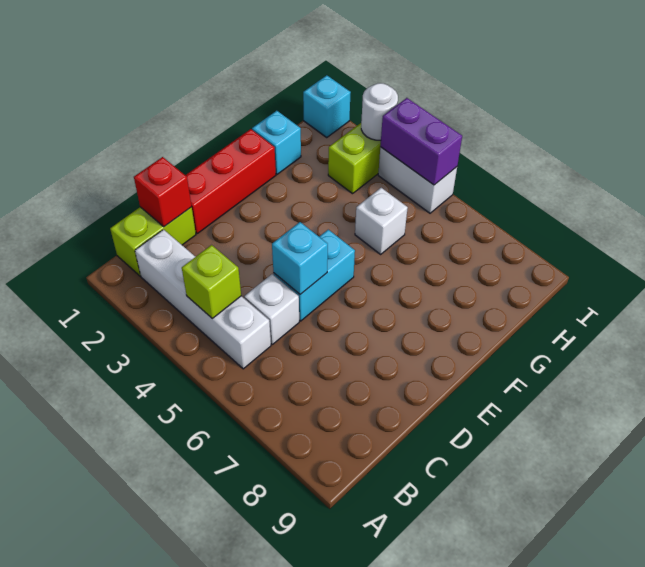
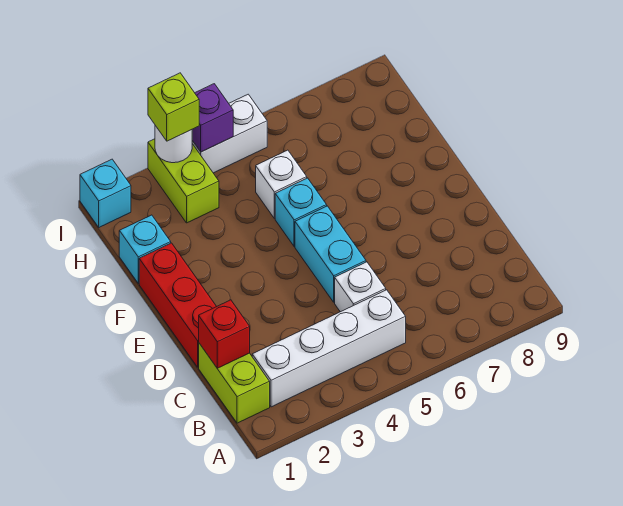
lime brick B4 level 2 -> lime brick I3 level 3
cyan brick D5 level 2 -> cyan brick F5 level 1
purple brick I4:I5 level 2 -> purple brick I4 level 2

